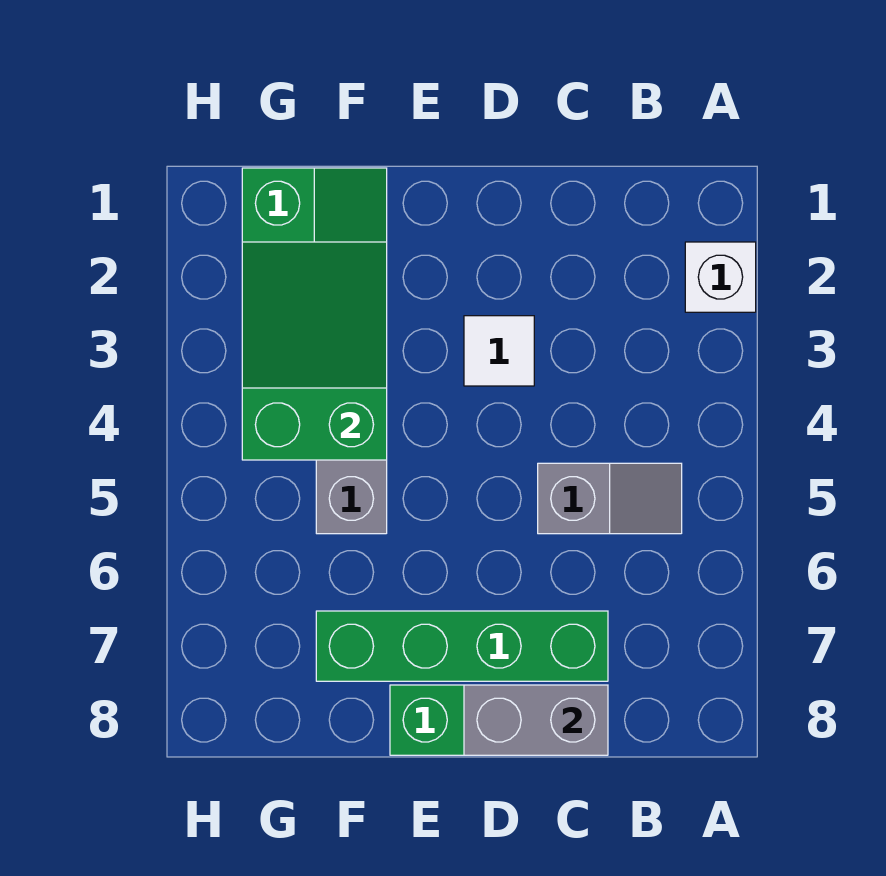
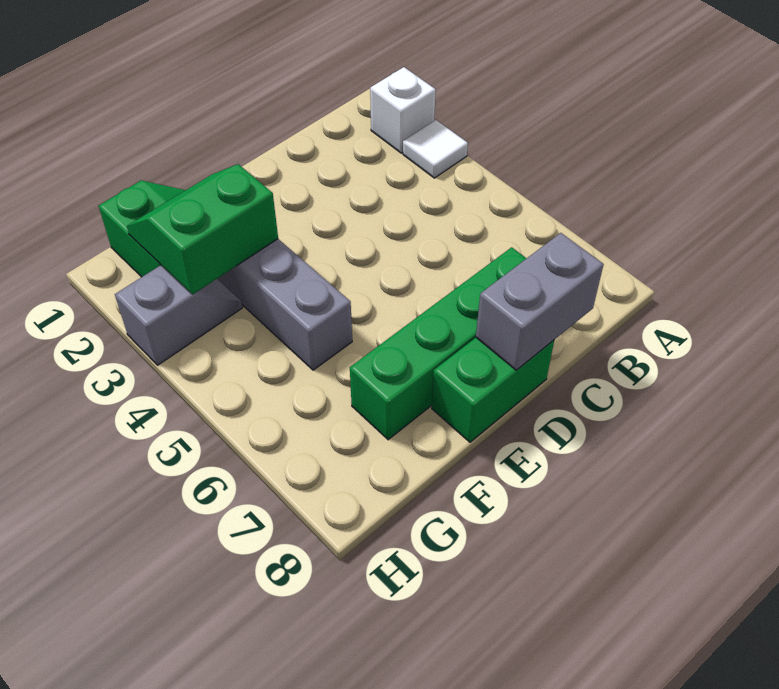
grey slope B5:C5 level 1 top C -> grey slope G3:H3 level 1 top H
white tile D3 level 1 -> white tile A3 level 1
green slope F2:G4 level 2 top 4 -> green slope F2:G3 level 2 top 3

